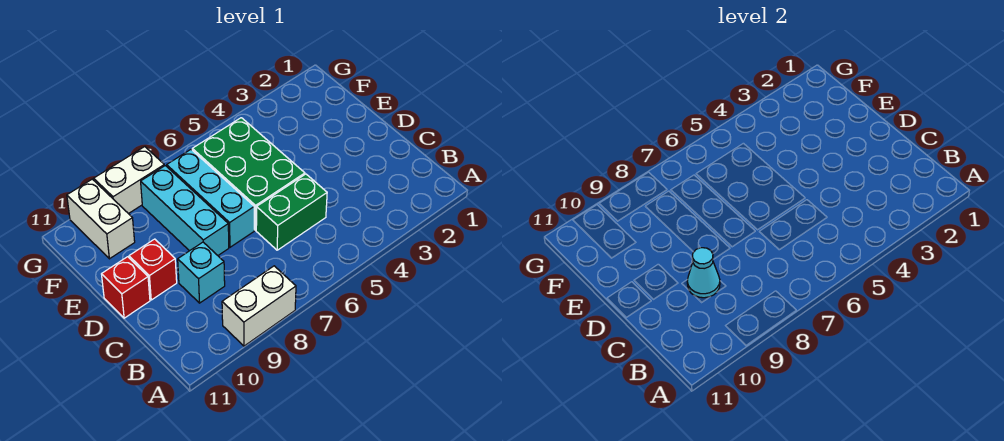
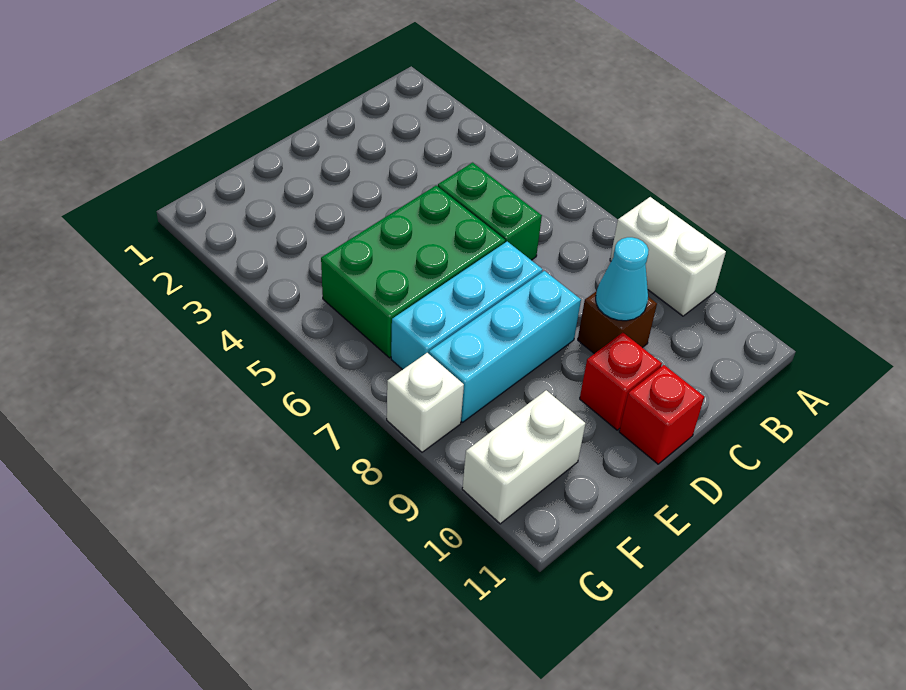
cyan brick C9 level 1 -> brown brick C9 level 1
white brick G8:G9 level 1 -> white brick G8 level 1

